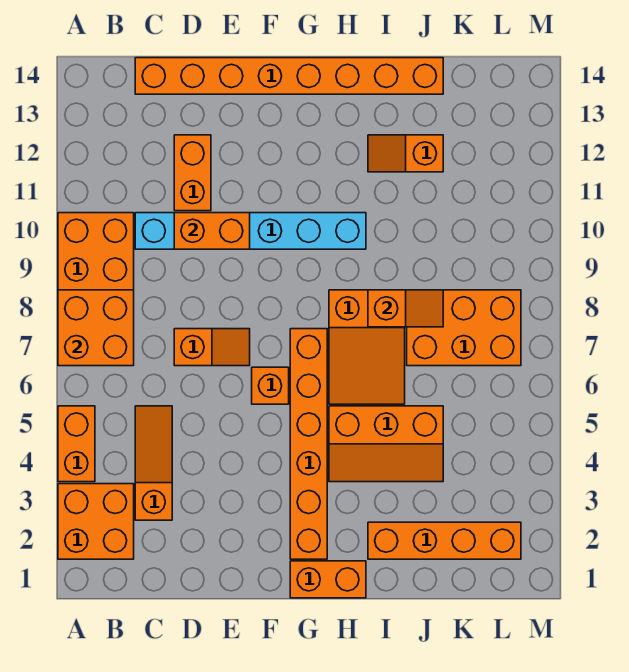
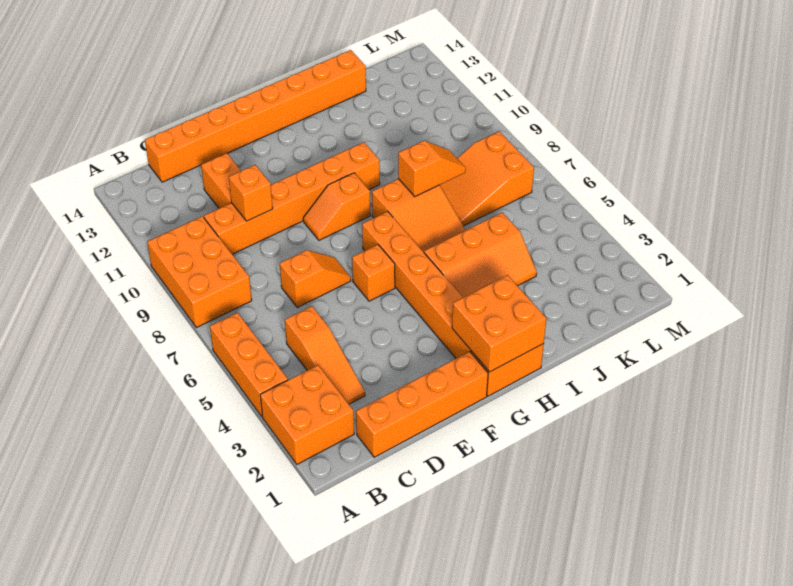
orange brick A4:A5 level 1 -> orange brick A4:A6 level 1
orange brick A7:B8 level 2 -> orange brick G1:H2 level 2
orange slope C3:C5 level 1 top 3 -> orange slope C3:C5 level 1 top 5
cyan brick C10:H10 level 1 -> orange brick C10:H10 level 1
orange brick D10:E10 level 2 -> orange brick D10 level 2
orange brick I2:L2 level 1 -> orange brick C1:F1 level 1
orange slope I12:J12 level 1 top J -> orange slope F9:G9 level 1 top G
orange brick J7:L8 level 1 -> orange slope J7:L8 level 1 top L

